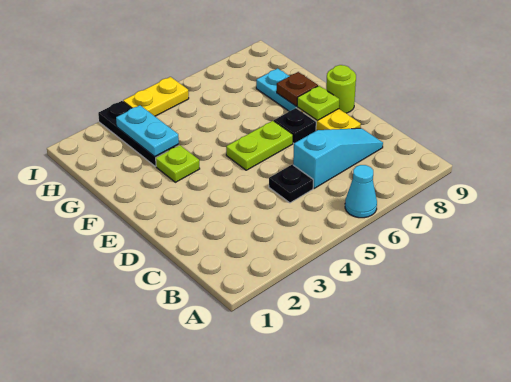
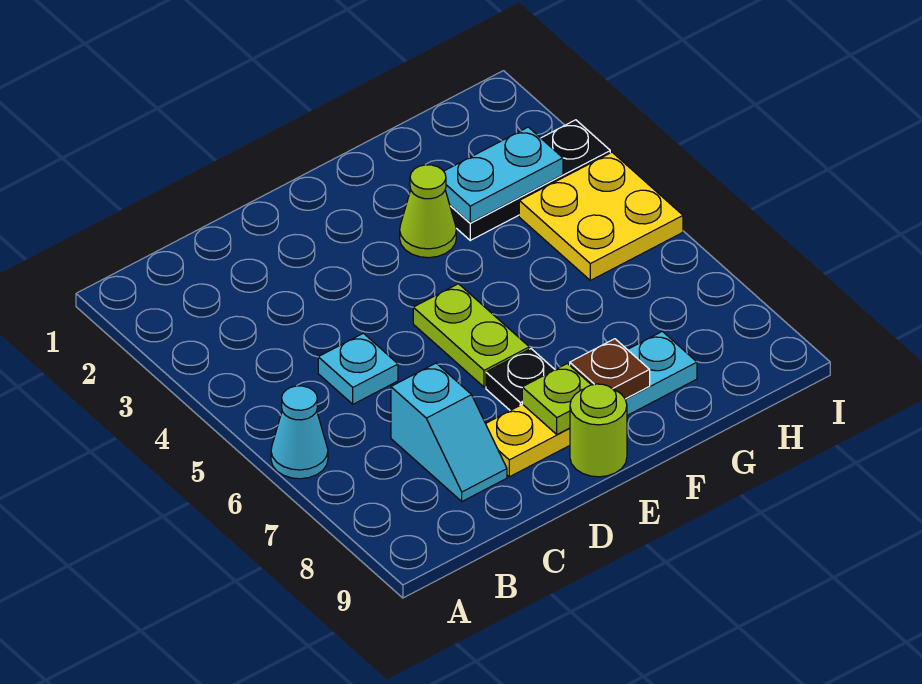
black plate C5 level 1 -> cyan plate C5 level 1
cyan slope C6:C8 level 1 top 6 -> cyan slope C7:C8 level 1 top 7
lime plate F3 level 1 -> lime cone F3 level 1
yellow plate I4:I5 level 1 -> yellow plate H4:I5 level 1

